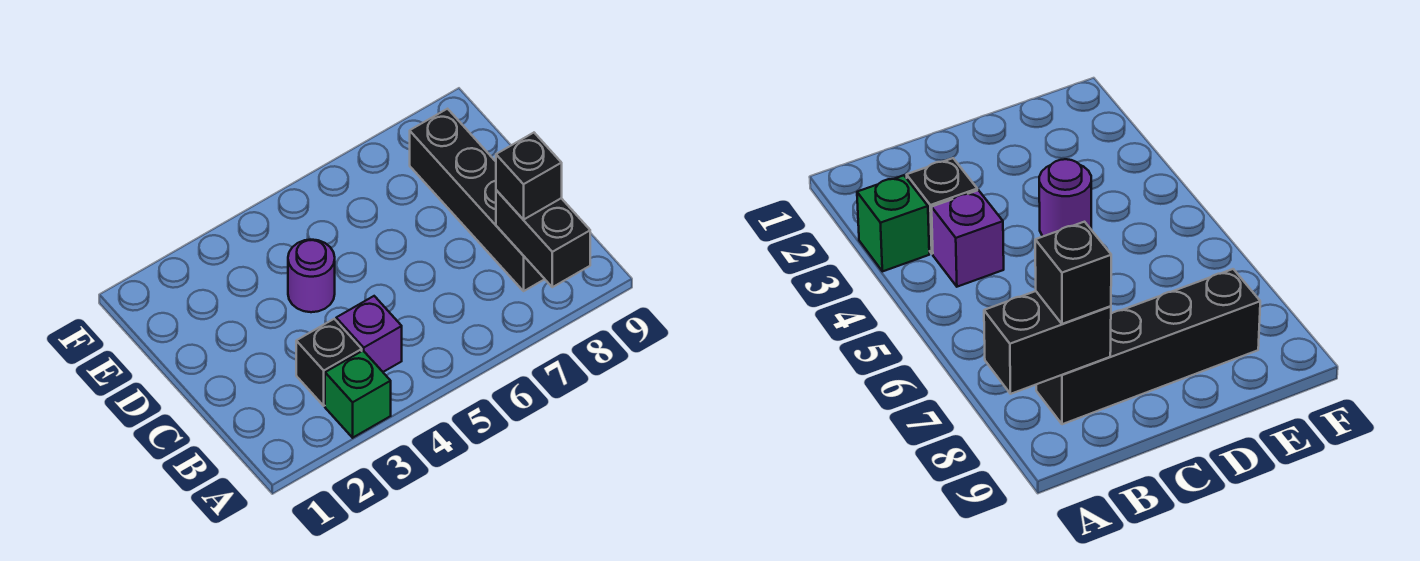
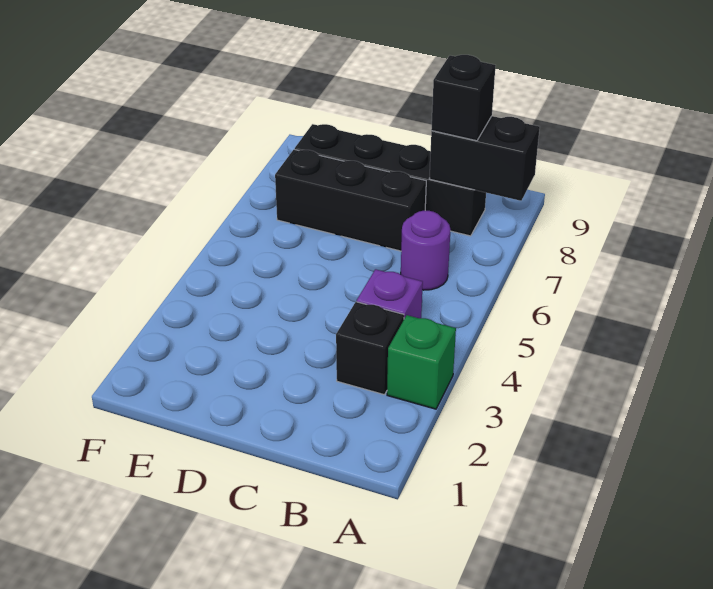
none -> black brick C7:E7 level 1
purple round brick D4 level 1 -> purple round brick B6 level 1

